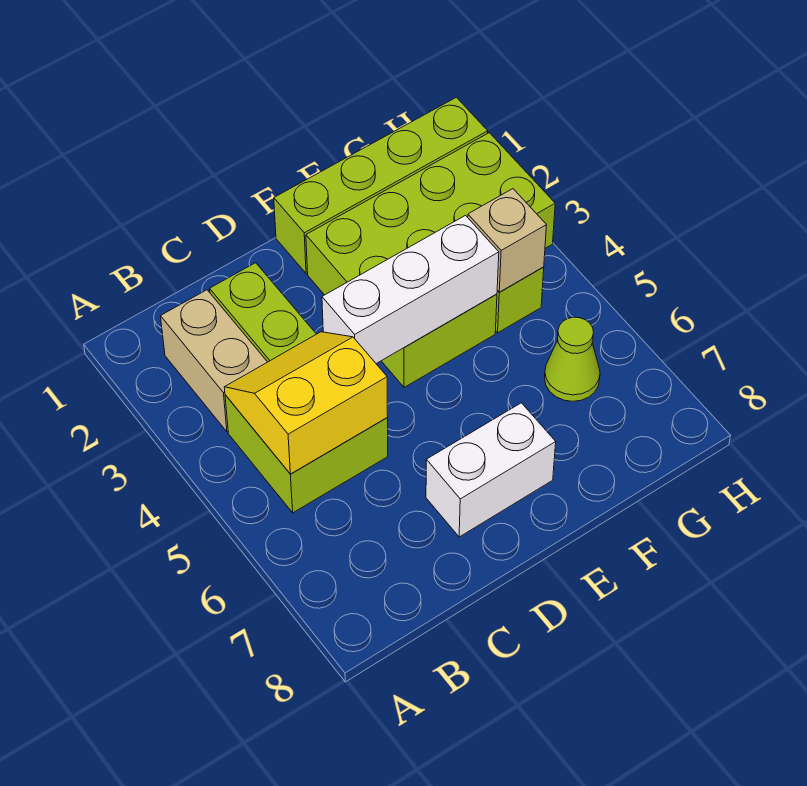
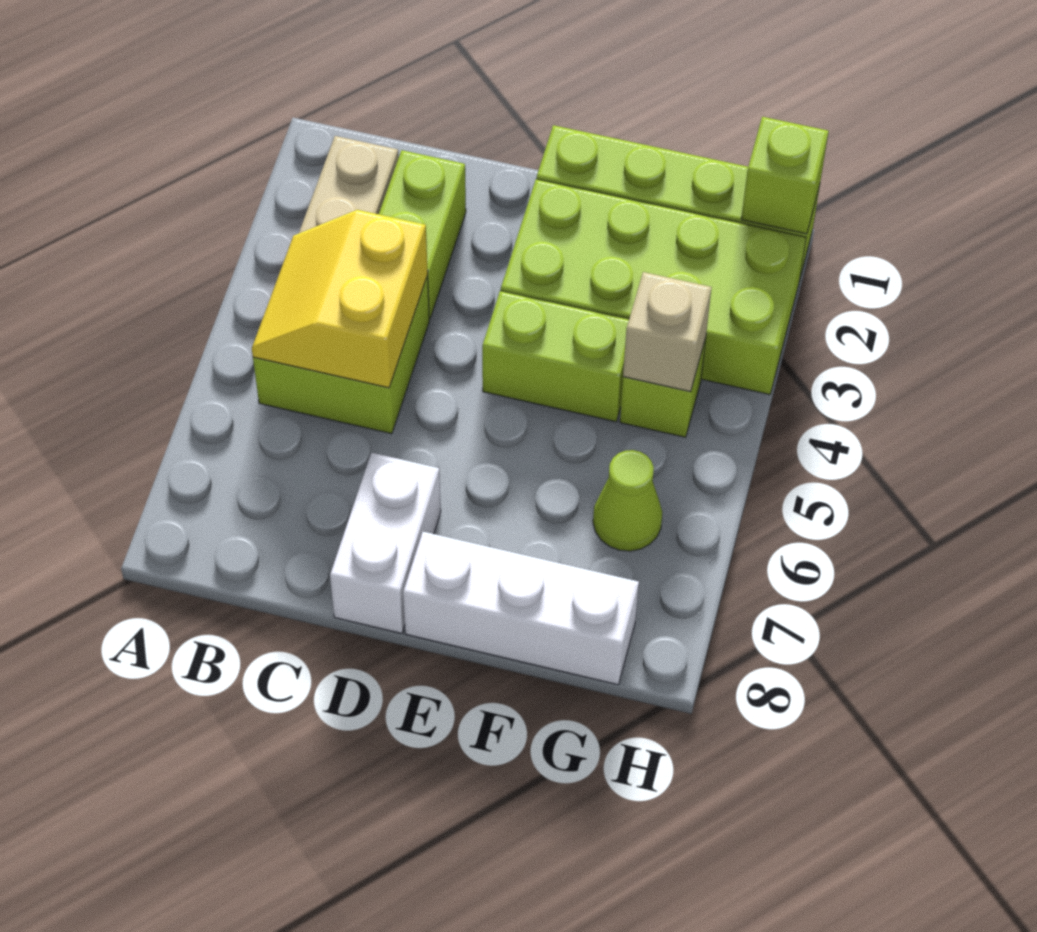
yellow slope B4:C5 level 2 top 5 -> yellow slope B4:C5 level 2 top C
white brick D4:F4 level 2 -> white brick E8:G8 level 1
white brick D7:E7 level 1 -> white brick D7:D8 level 1
none -> lime brick H1 level 2

